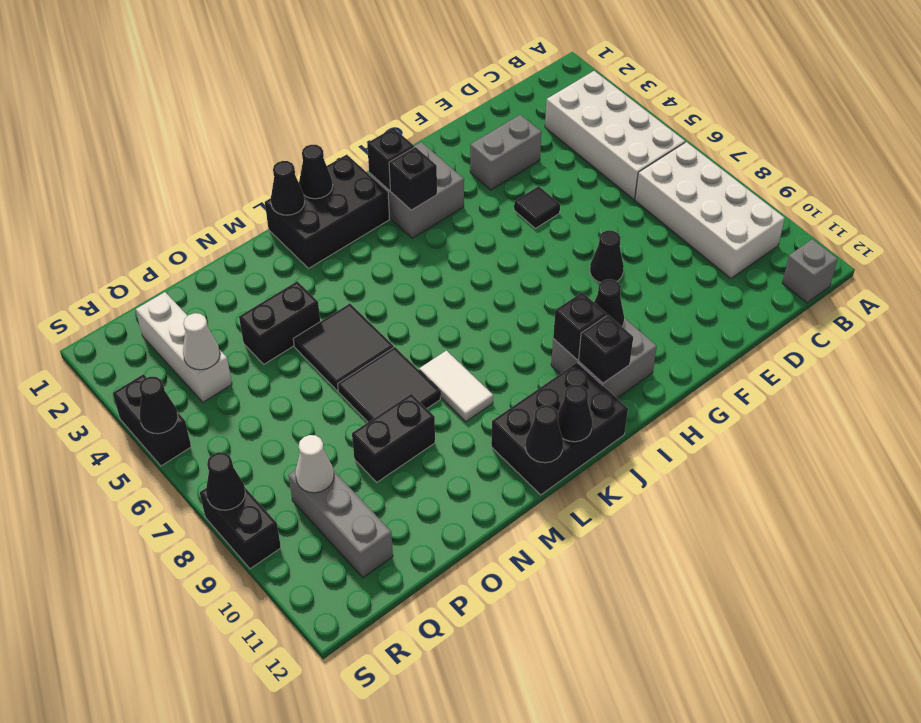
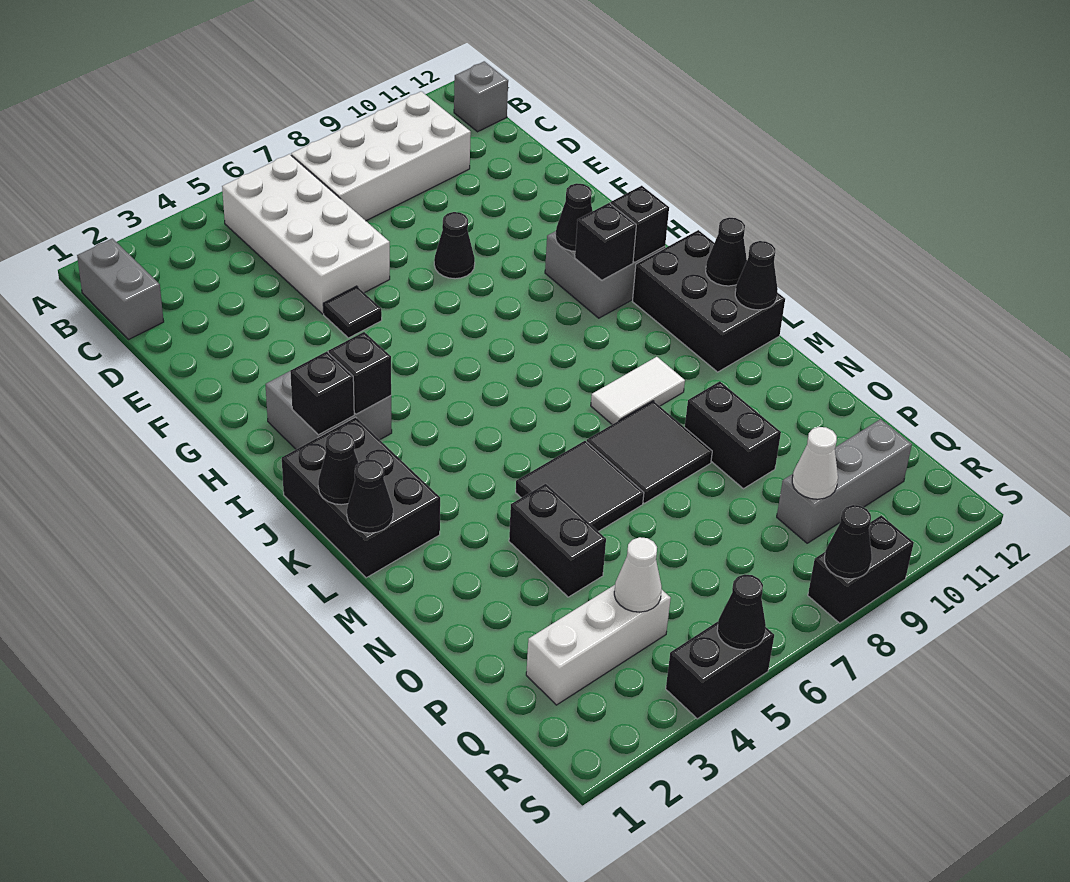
white brick B3:C6 level 1 -> white brick B5:E6 level 1
grey brick E3:F3 level 1 -> grey brick B1:C1 level 1

